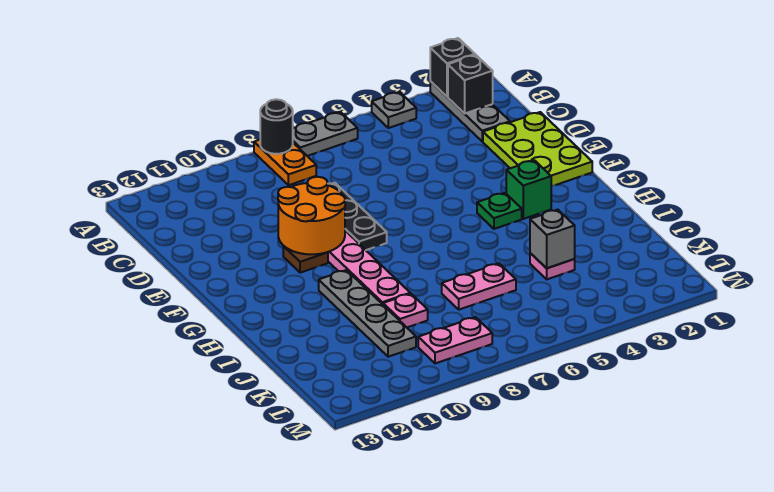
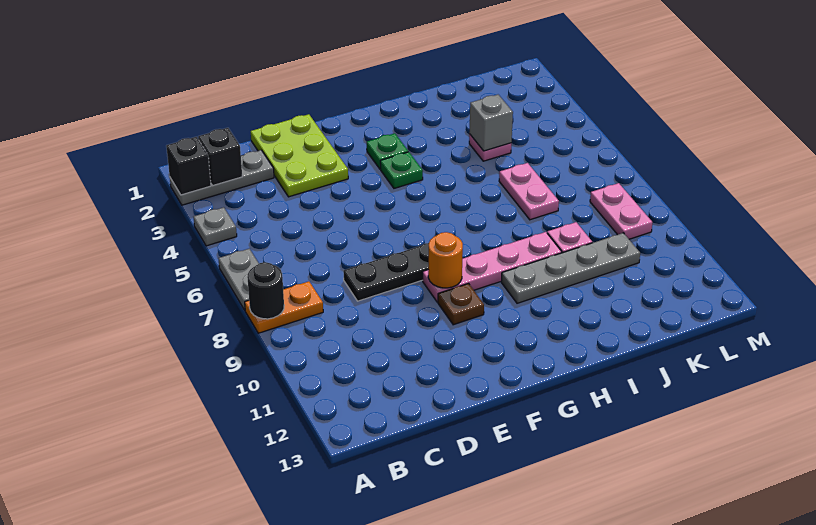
lime plate D1:F2 level 1 -> lime plate D1:E3 level 1
orange round brick E9:F10 level 2 -> orange round brick F9 level 2
green brick G3 level 1 -> green plate G3 level 1

